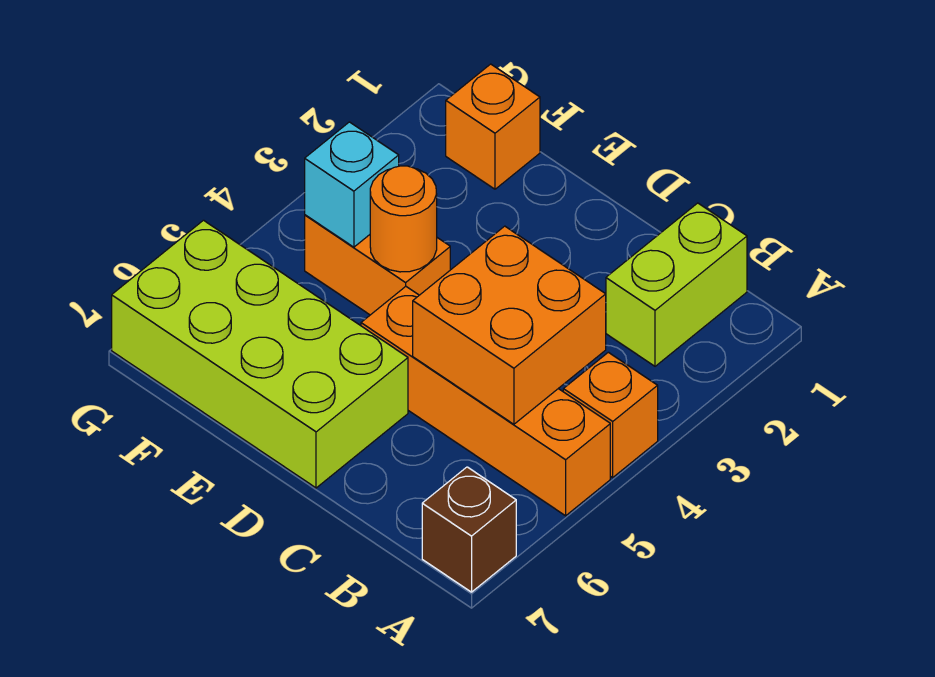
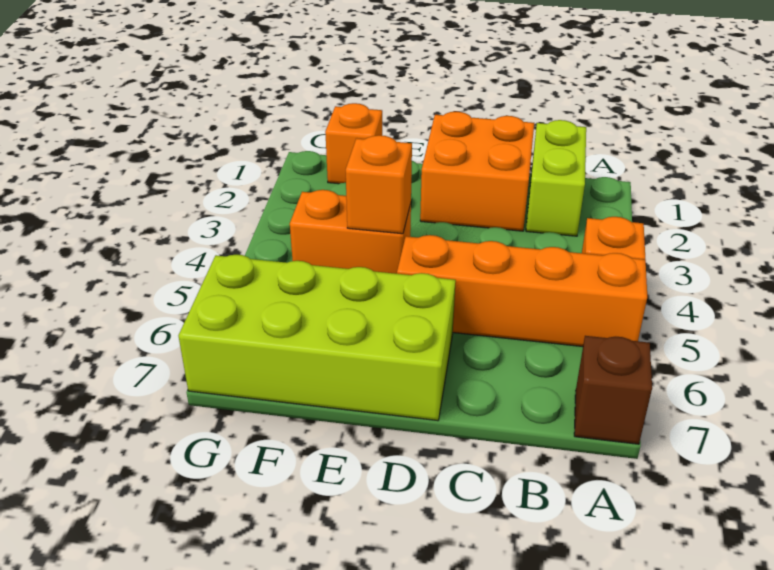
orange brick B4:C5 level 2 -> orange brick C1:D2 level 1
orange round brick E4 level 2 -> orange brick E4 level 2
cyan brick F4 level 2 -> none

